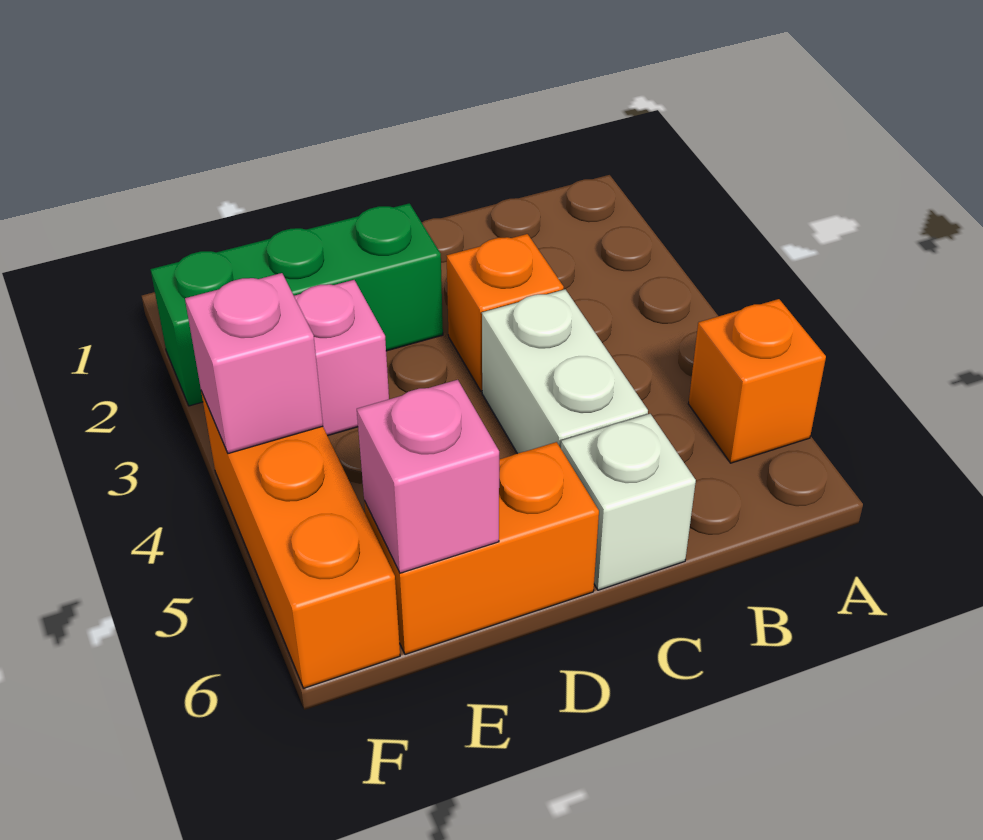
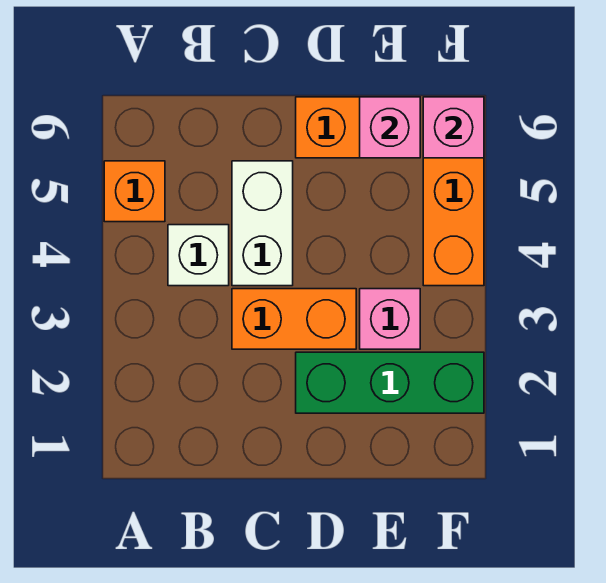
orange brick C3 level 1 -> orange brick C3:D3 level 1
white brick C6 level 1 -> white brick B4 level 1
pink brick F4 level 2 -> pink brick F6 level 2

